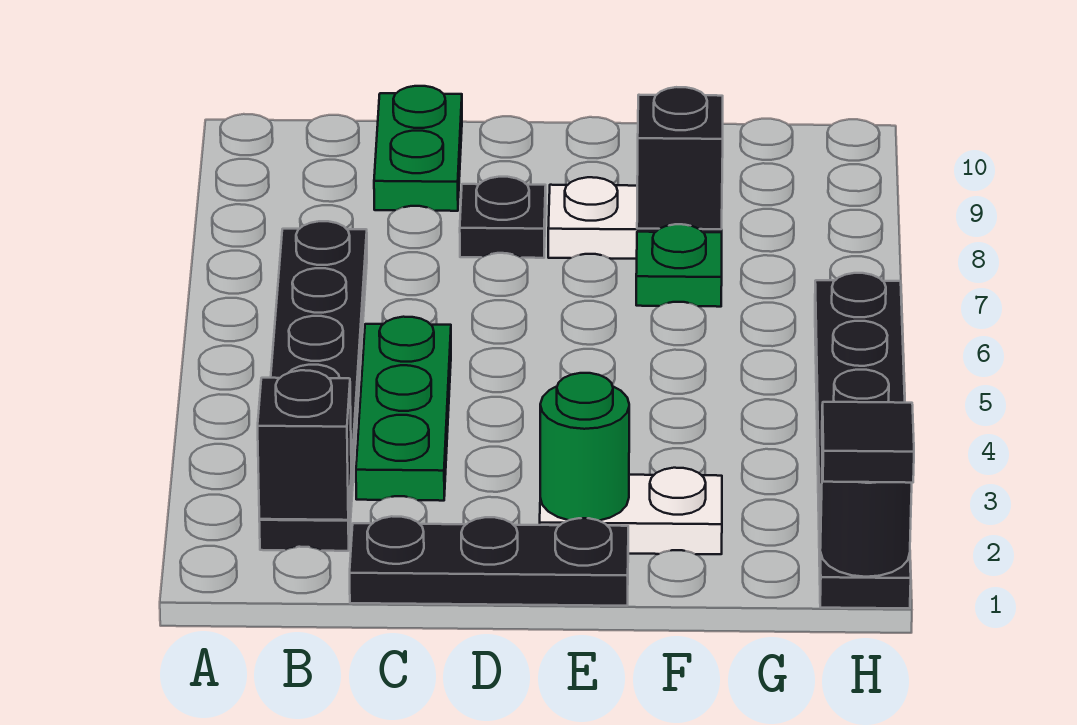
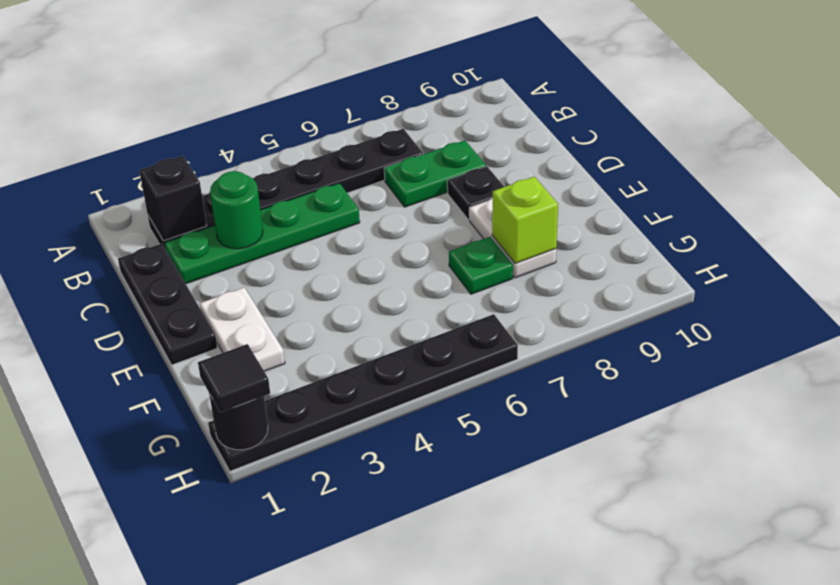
green plate C3:C5 level 1 -> green plate C2:C5 level 1
green plate C9:C10 level 1 -> green plate C7:C8 level 1
green round brick E2 level 2 -> green round brick C3 level 2
black brick F8 level 2 -> lime brick F8 level 2

